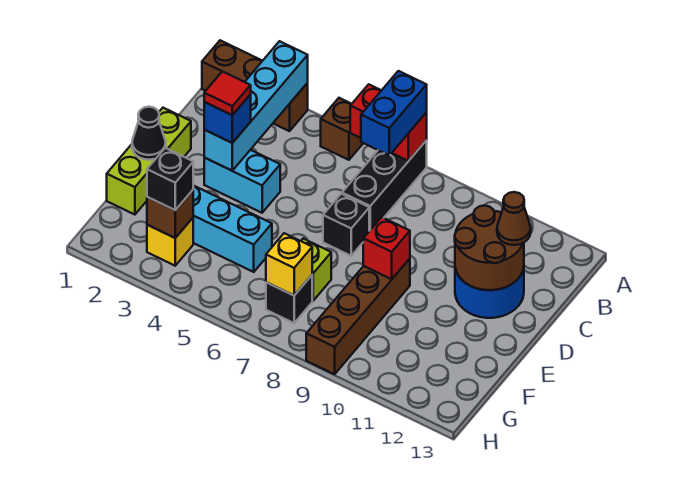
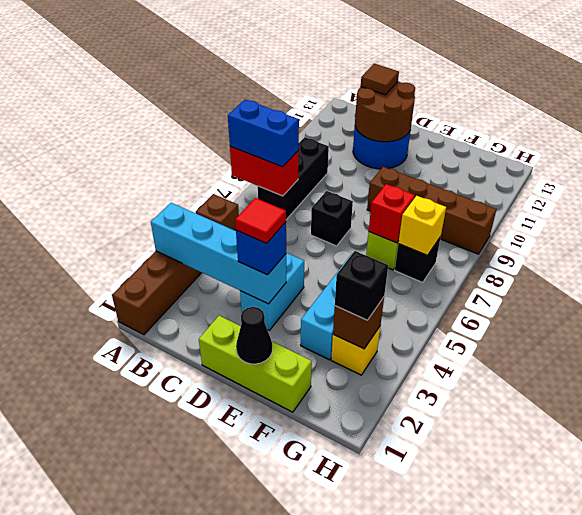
red brick A6:A7 level 2 -> red brick A7:B7 level 2
black brick A7:C7 level 1 -> black brick B7:B9 level 1
brown cone C12 level 3 -> brown tile C12 level 3
red brick E9 level 2 -> red brick F7 level 2

